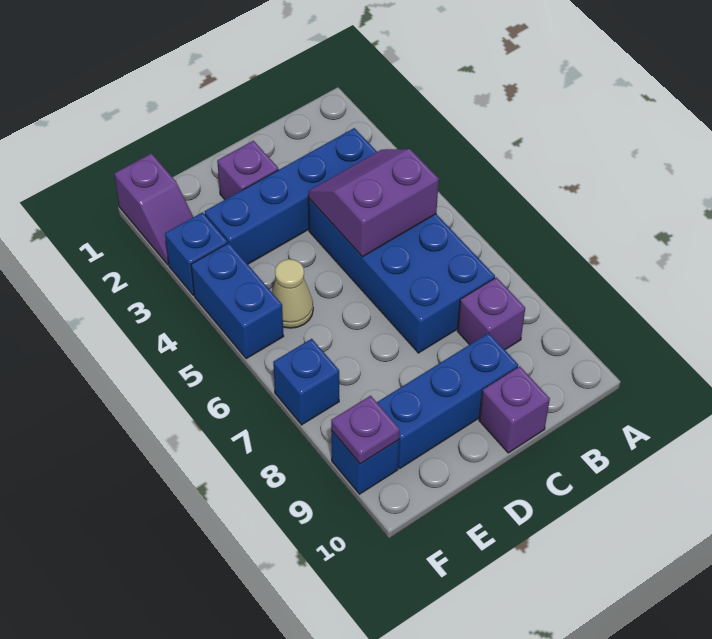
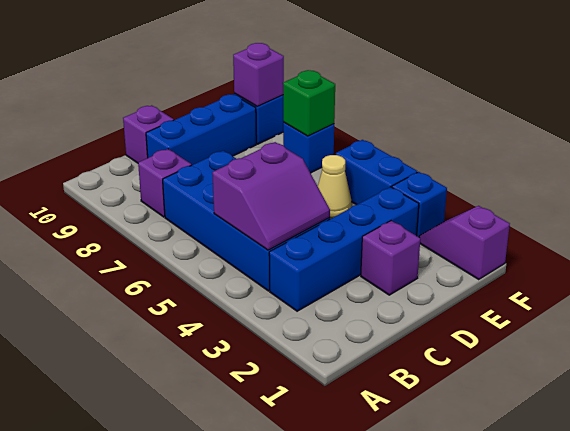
none -> green brick F7 level 2
purple plate F9 level 2 -> purple brick F9 level 2

